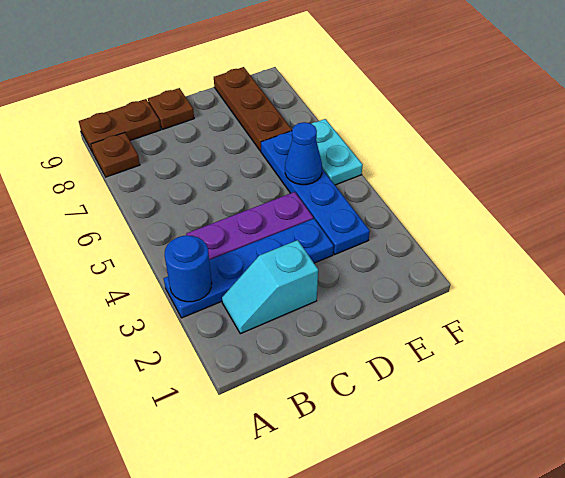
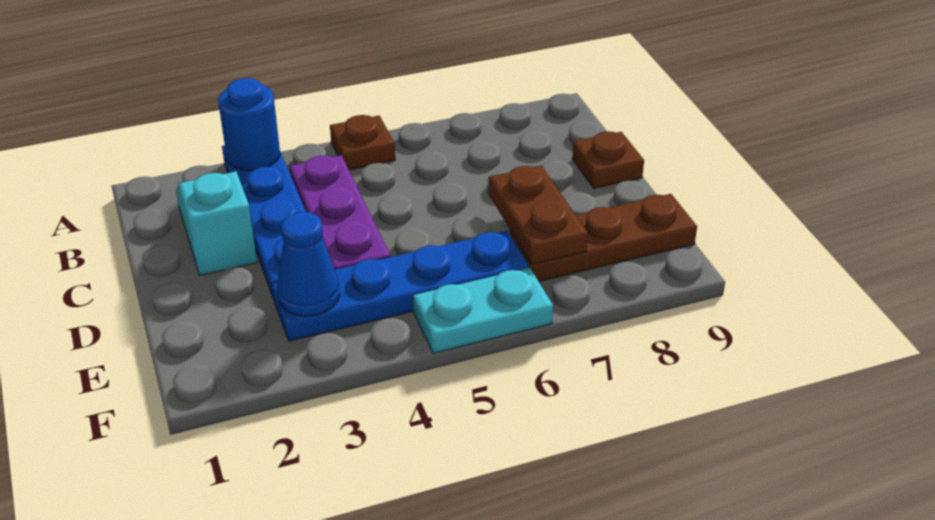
brown plate A8 level 1 -> brown plate A5 level 1
brown plate A9:B9 level 1 -> brown plate D7:E7 level 2
blue cone E5 level 2 -> blue cone E3 level 2

